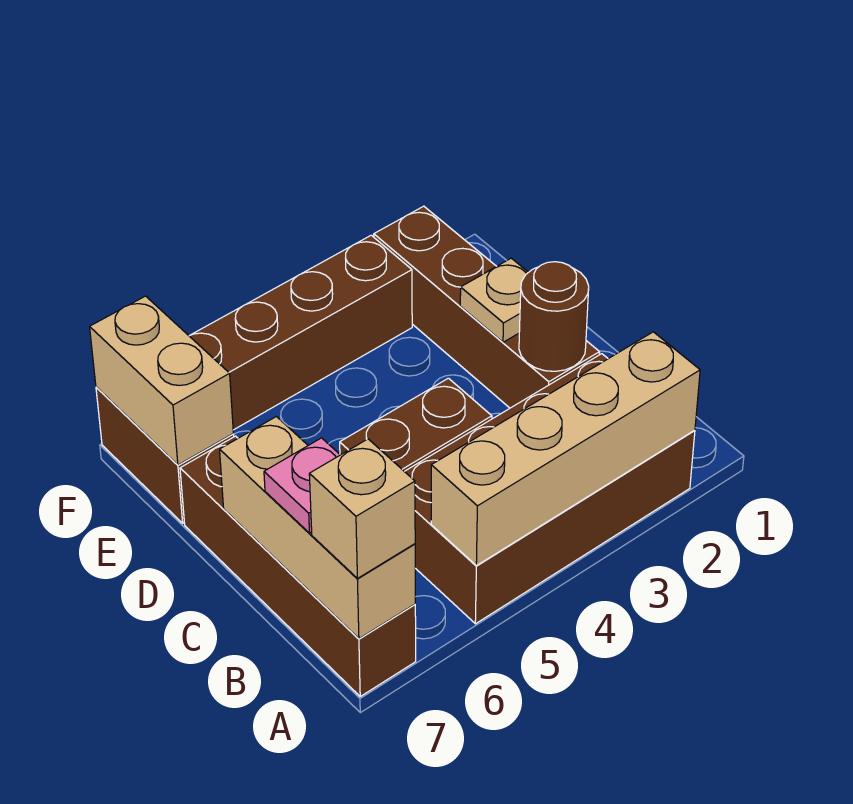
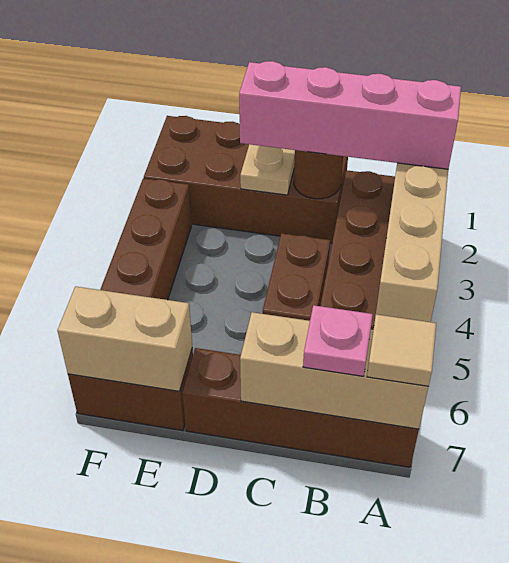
none -> pink brick A2:D2 level 3
tan brick A7 level 3 -> tan tile A7 level 3
brown brick C2:F2 level 1 -> brown brick C1:F2 level 1

